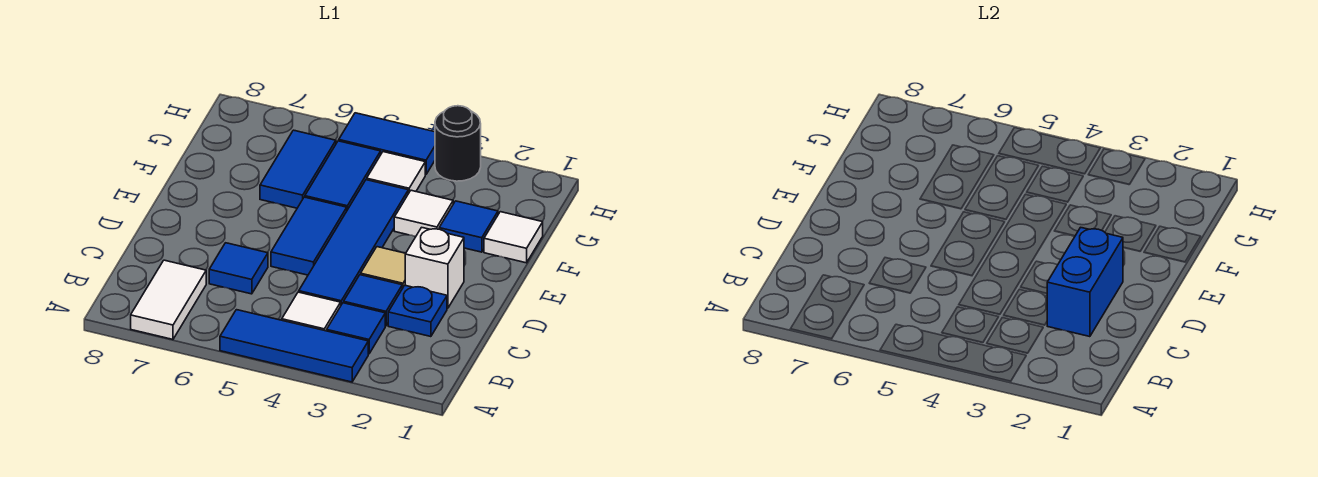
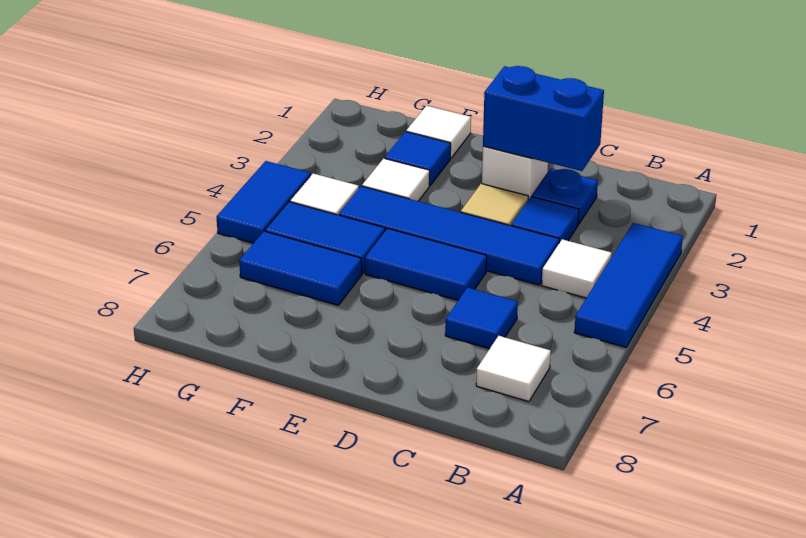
white tile A7:B7 level 1 -> white tile B7 level 1
blue tile B3 level 1 -> none
black round brick H3 level 1 -> none

